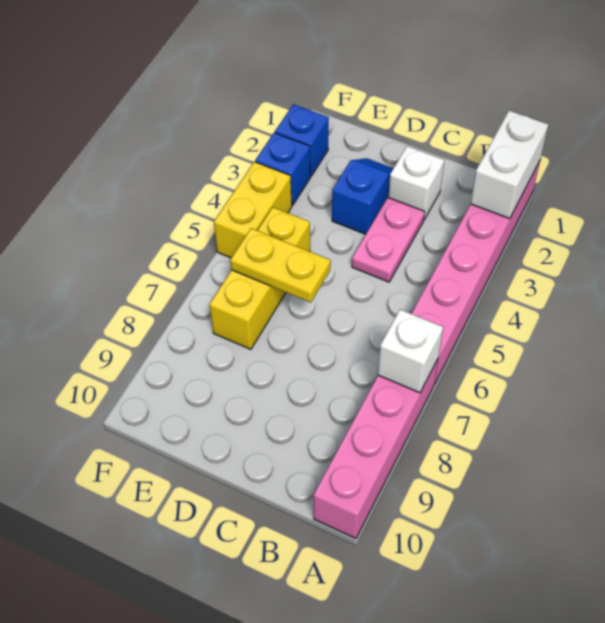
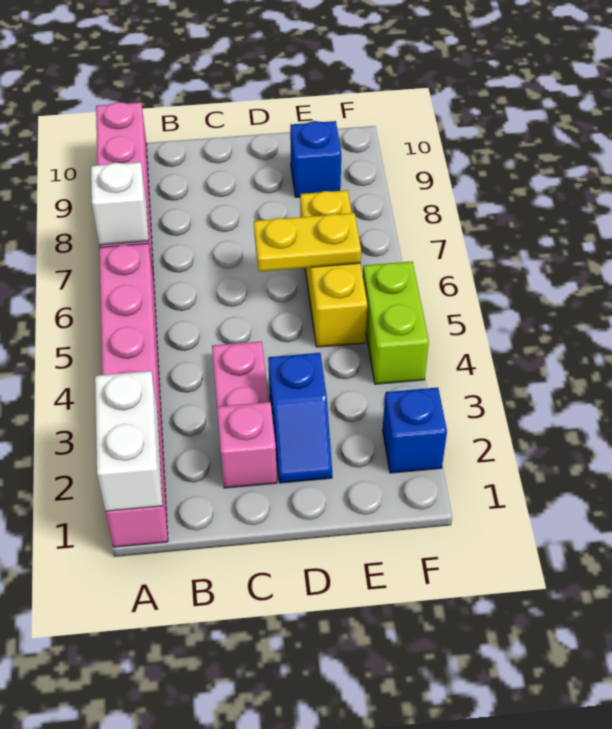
white brick C2 level 1 -> pink brick C2 level 1
blue brick F3 level 1 -> blue brick E9 level 1
yellow brick F4:F5 level 1 -> lime brick F4:F5 level 1

